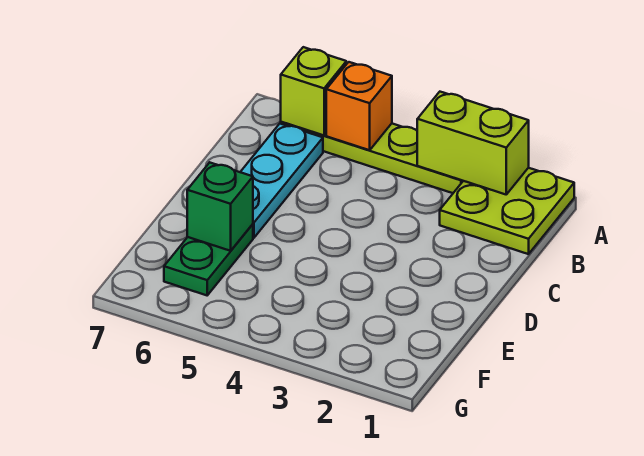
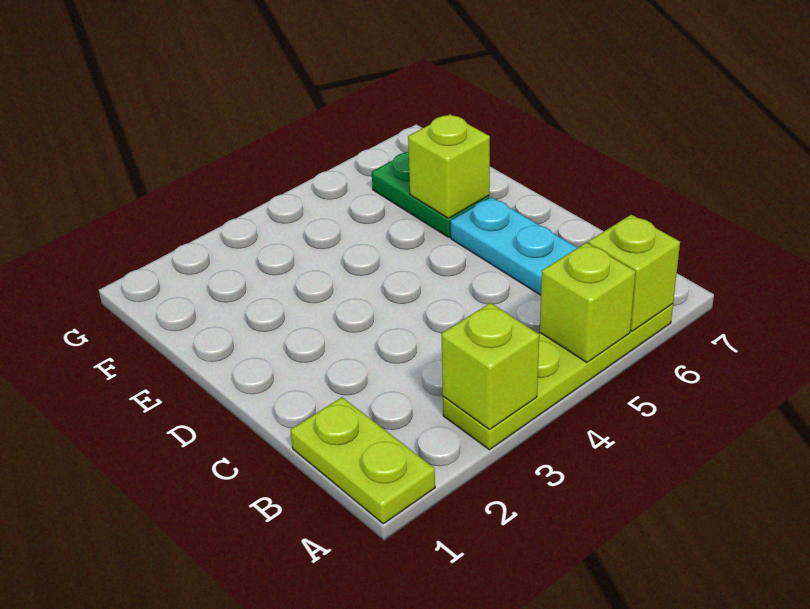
lime plate A1:B2 level 1 -> lime plate A1:B1 level 1
lime brick A2:A3 level 2 -> lime brick A3 level 2
orange brick A5 level 2 -> lime brick A5 level 2
green brick E6 level 2 -> lime brick E6 level 2

